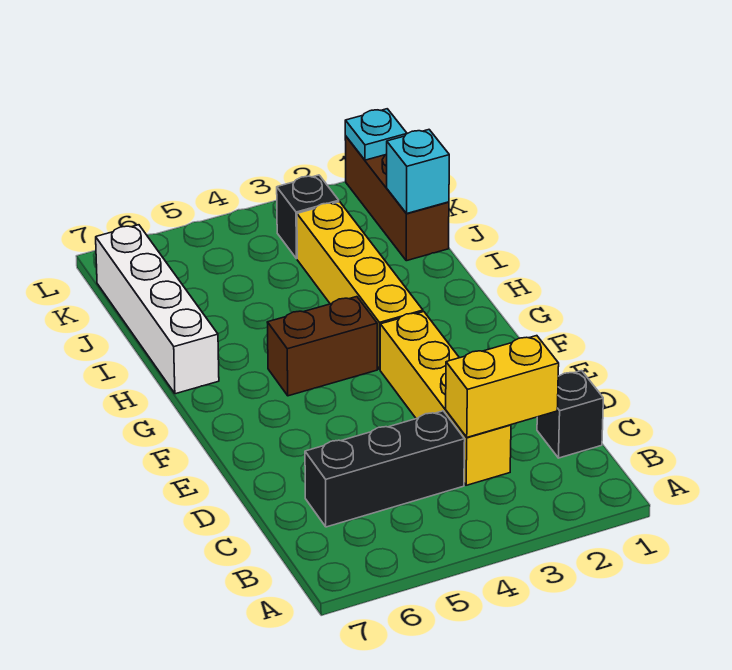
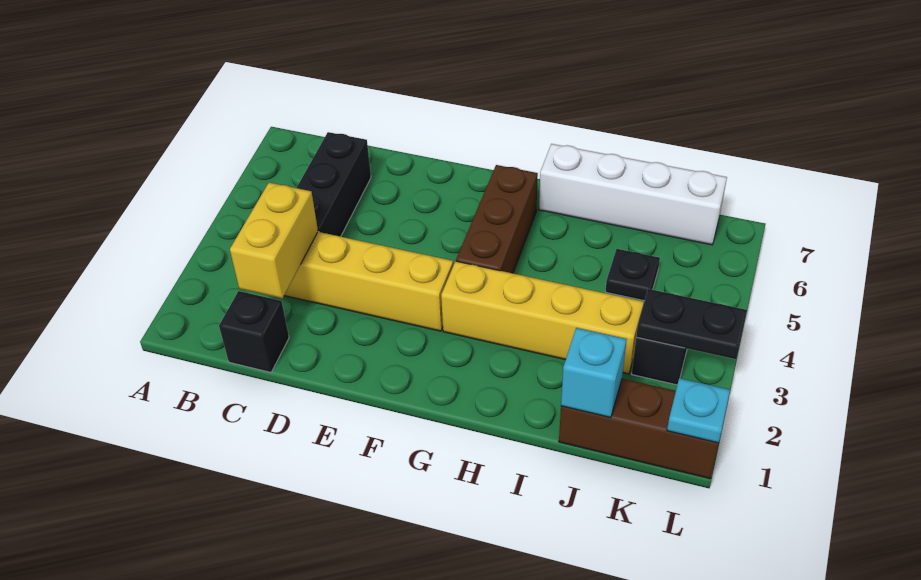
brown brick G4:G5 level 1 -> brown brick G4:G6 level 1
none -> black plate J5 level 1
none -> black plate K3:L3 level 2

